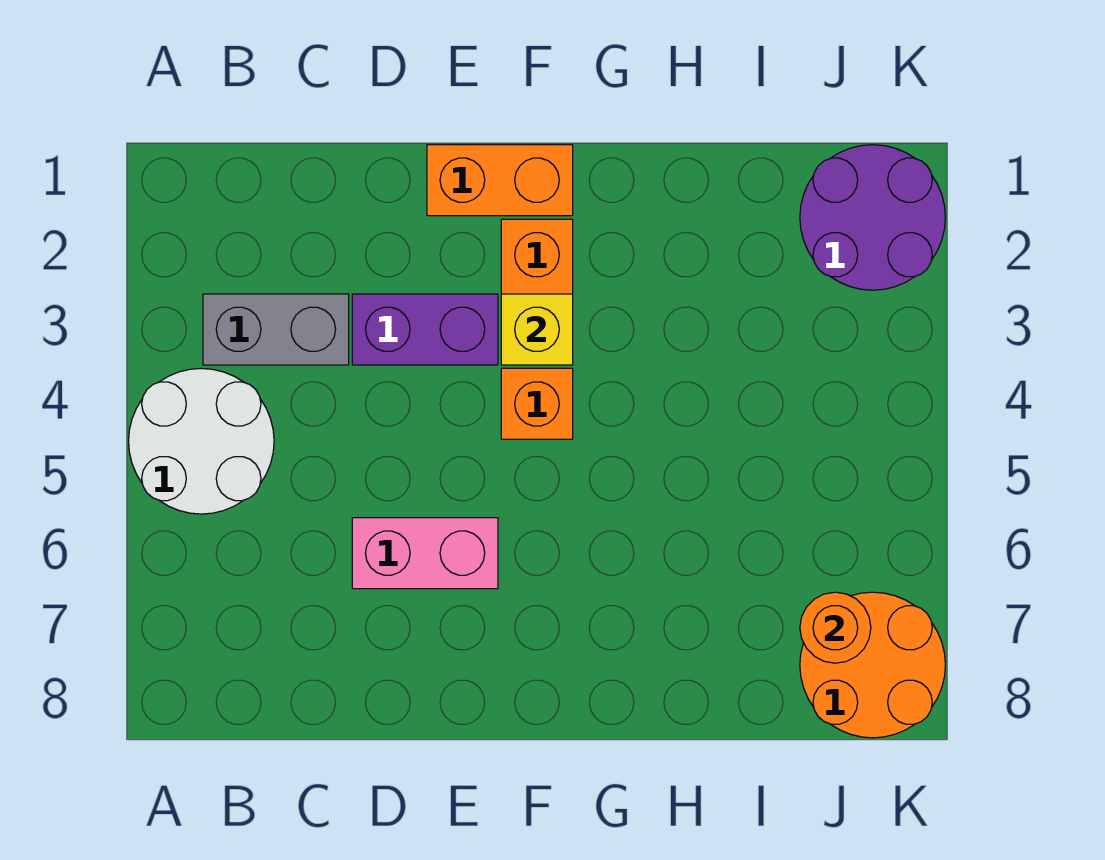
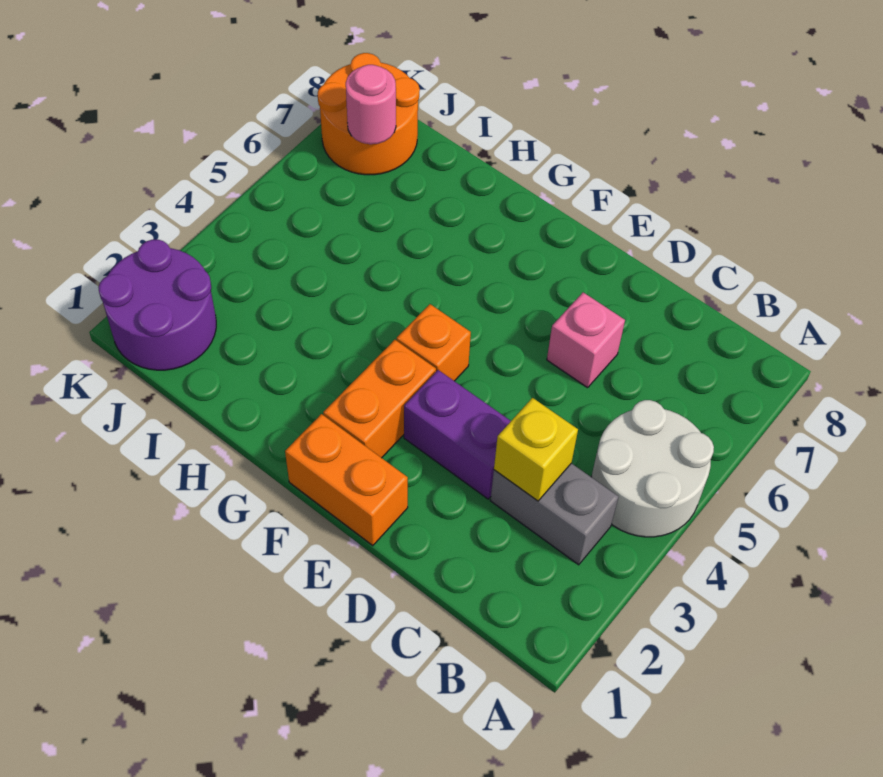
pink brick D6:E6 level 1 -> pink brick D6 level 1
yellow brick F3 level 2 -> yellow brick C3 level 2
orange round brick J7 level 2 -> pink round brick J7 level 2

